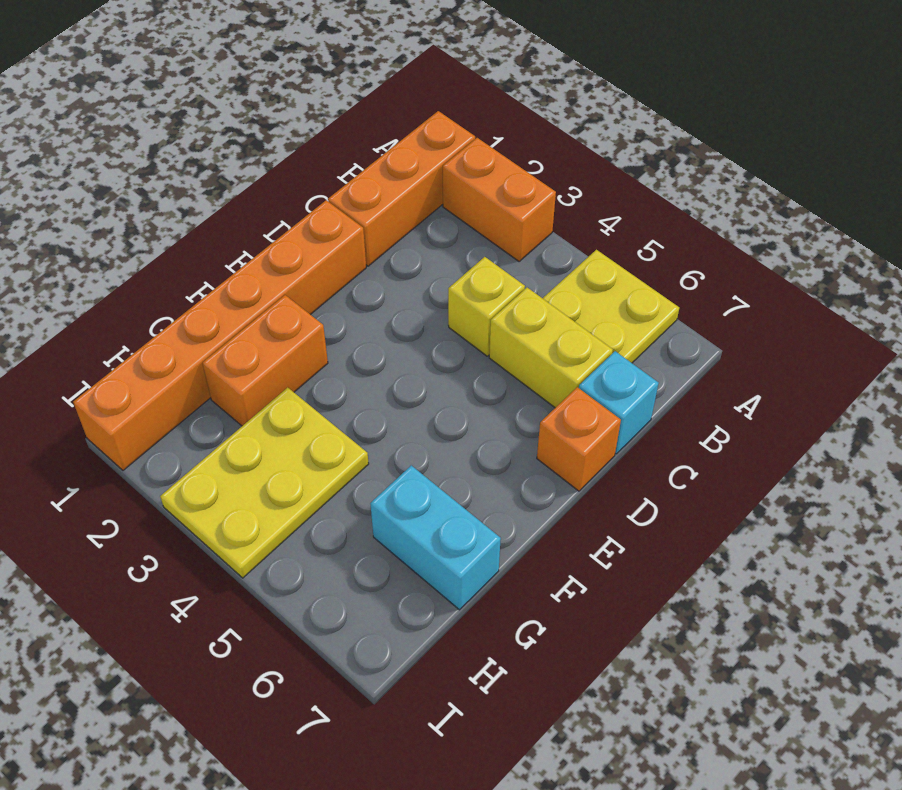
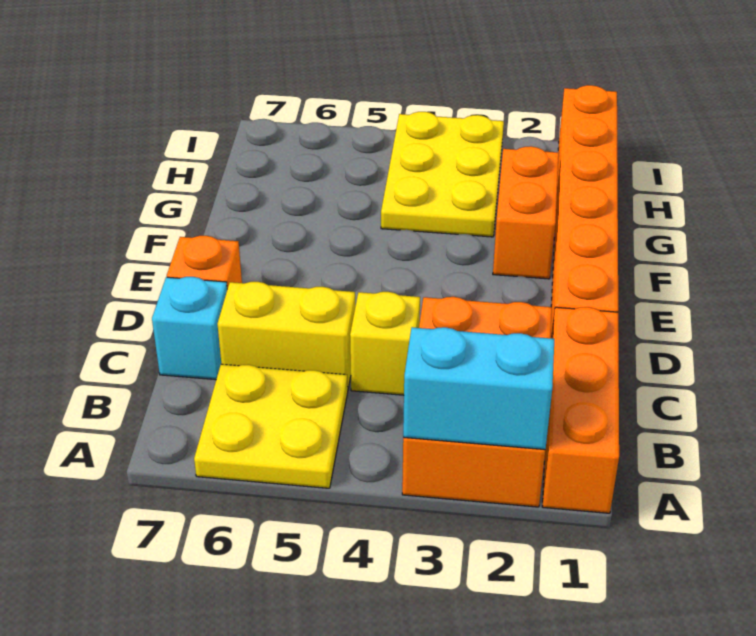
orange brick A2:A3 level 1 -> orange brick A2:C3 level 1
cyan brick G6:G7 level 1 -> cyan brick A2:A3 level 2

